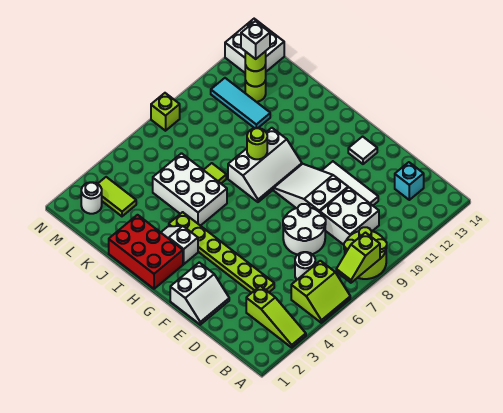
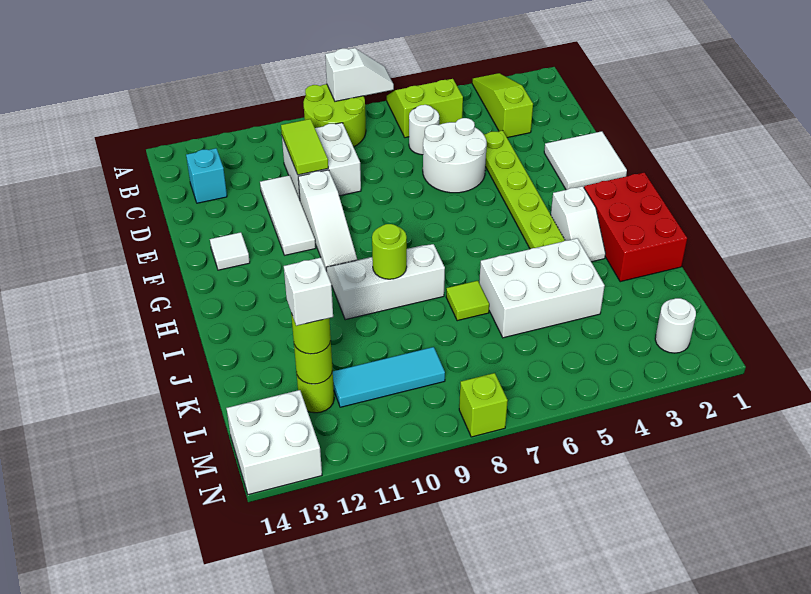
lime slope A7:A8 level 2 top 8 -> white slope A7:A8 level 2 top 8
white round brick D7:E8 level 1 -> white round brick D5:E6 level 1
white slope E1:F2 level 1 top F -> white tile E1:F2 level 1
white slope E9:G10 level 1 top E -> white slope E10:G10 level 1 top E
white brick I5:K6 level 1 -> white brick J4:K6 level 1
cyan tile K11:M11 level 1 -> cyan tile L9:L11 level 1
lime tile L3:M3 level 1 -> lime tile C10:D10 level 2

